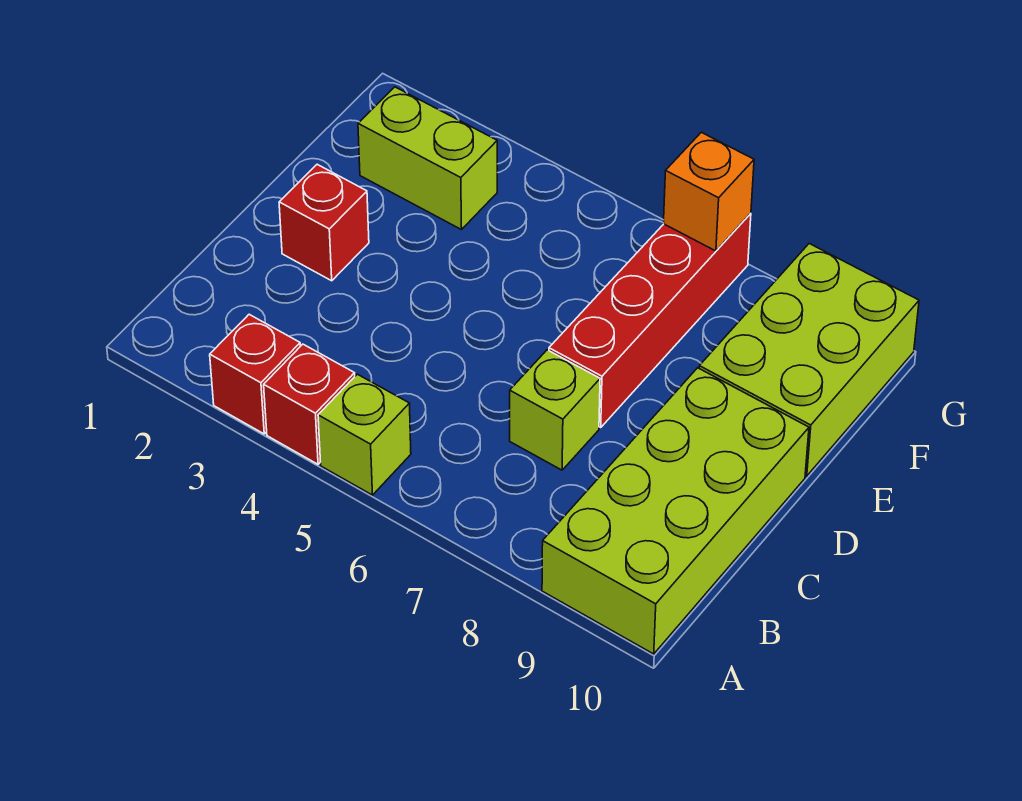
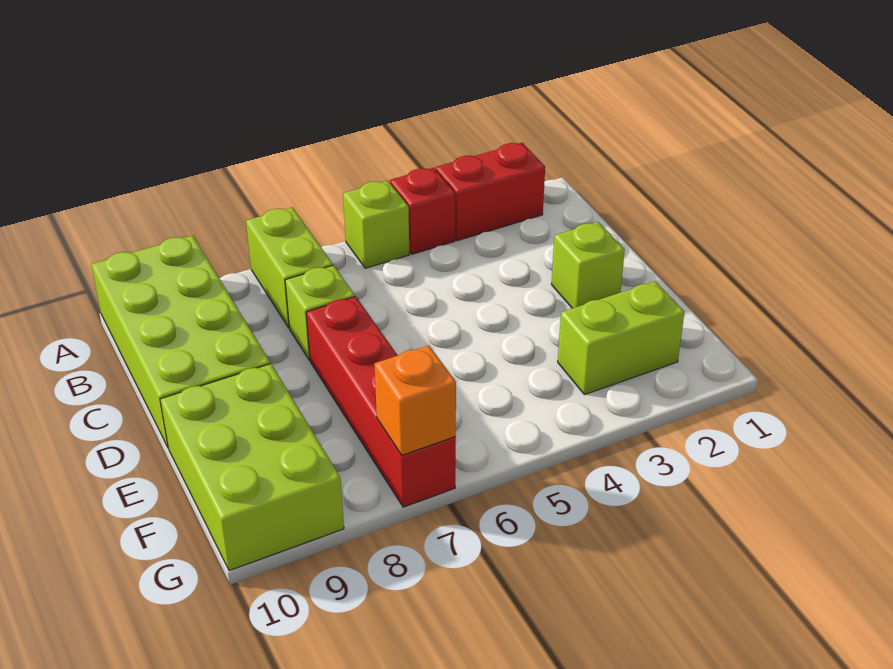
red brick A3 level 1 -> red brick A2:A3 level 1
none -> lime brick A7:B7 level 1
red brick D2 level 1 -> lime brick D2 level 1

